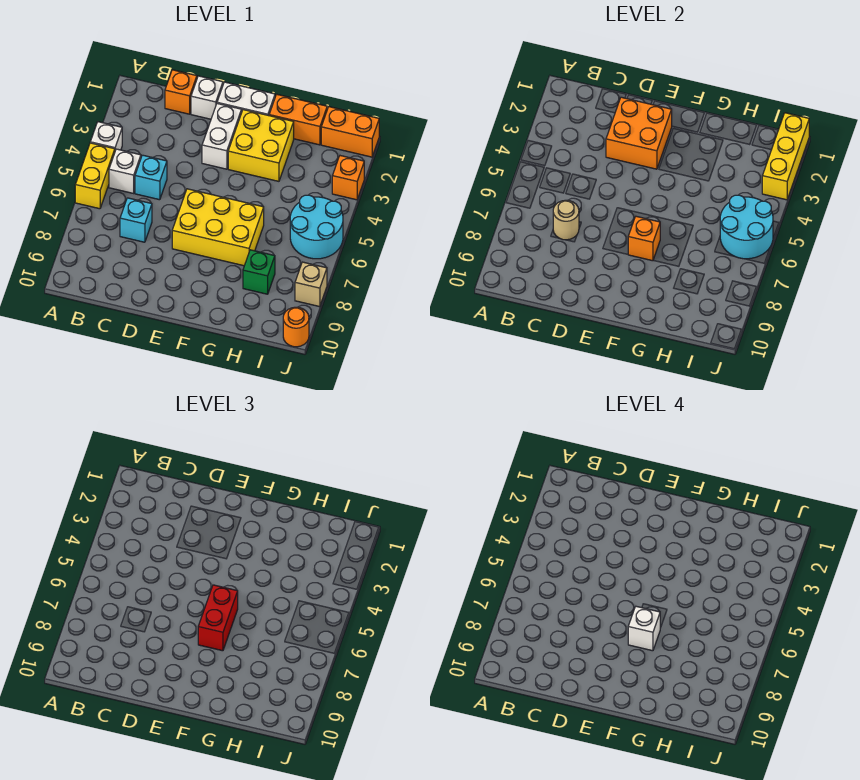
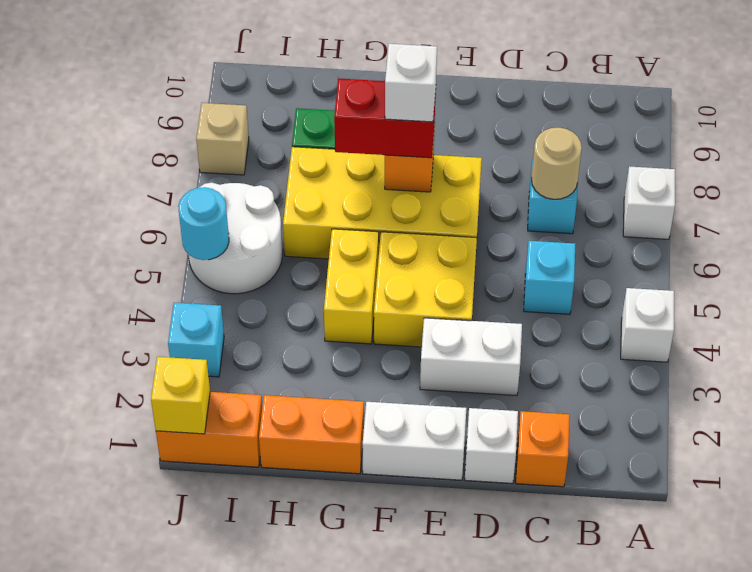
yellow brick A5:A6 level 1 -> yellow brick G4:G5 level 1
white brick B5 level 1 -> white brick A7 level 1
orange brick D2:E3 level 2 -> none
white brick E2:E3 level 1 -> white brick D3:E3 level 1
yellow brick E6:G7 level 1 -> yellow brick E6:H7 level 1
yellow brick F2:G3 level 1 -> yellow brick E4:F5 level 1
red brick F6:F7 level 3 -> red brick F7:G7 level 3
cyan round brick I5:J6 level 1 -> white round brick I5:J6 level 1
cyan round brick I5:J6 level 2 -> cyan round brick J5 level 2
yellow brick J1:J3 level 2 -> yellow brick J1 level 2
orange brick J3 level 1 -> cyan brick J3 level 1
orange round brick J10 level 1 -> none

